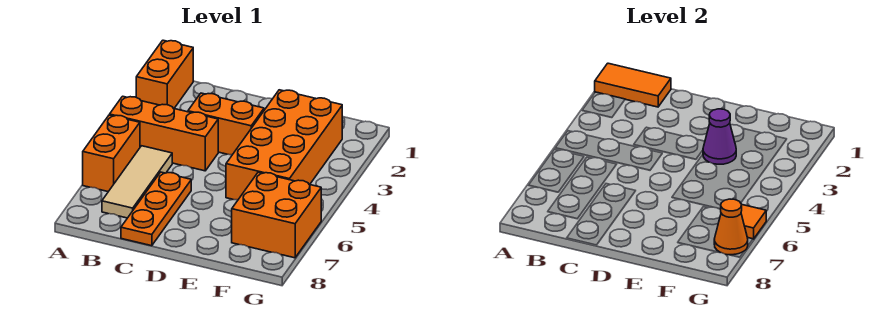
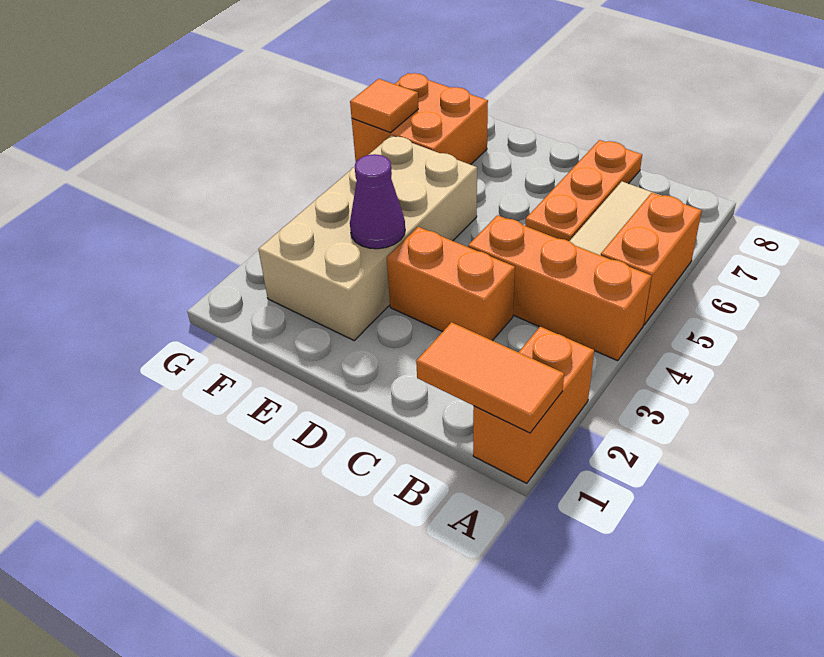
orange brick E2:F5 level 1 -> tan brick E2:F5 level 1
orange cone G7 level 2 -> none

